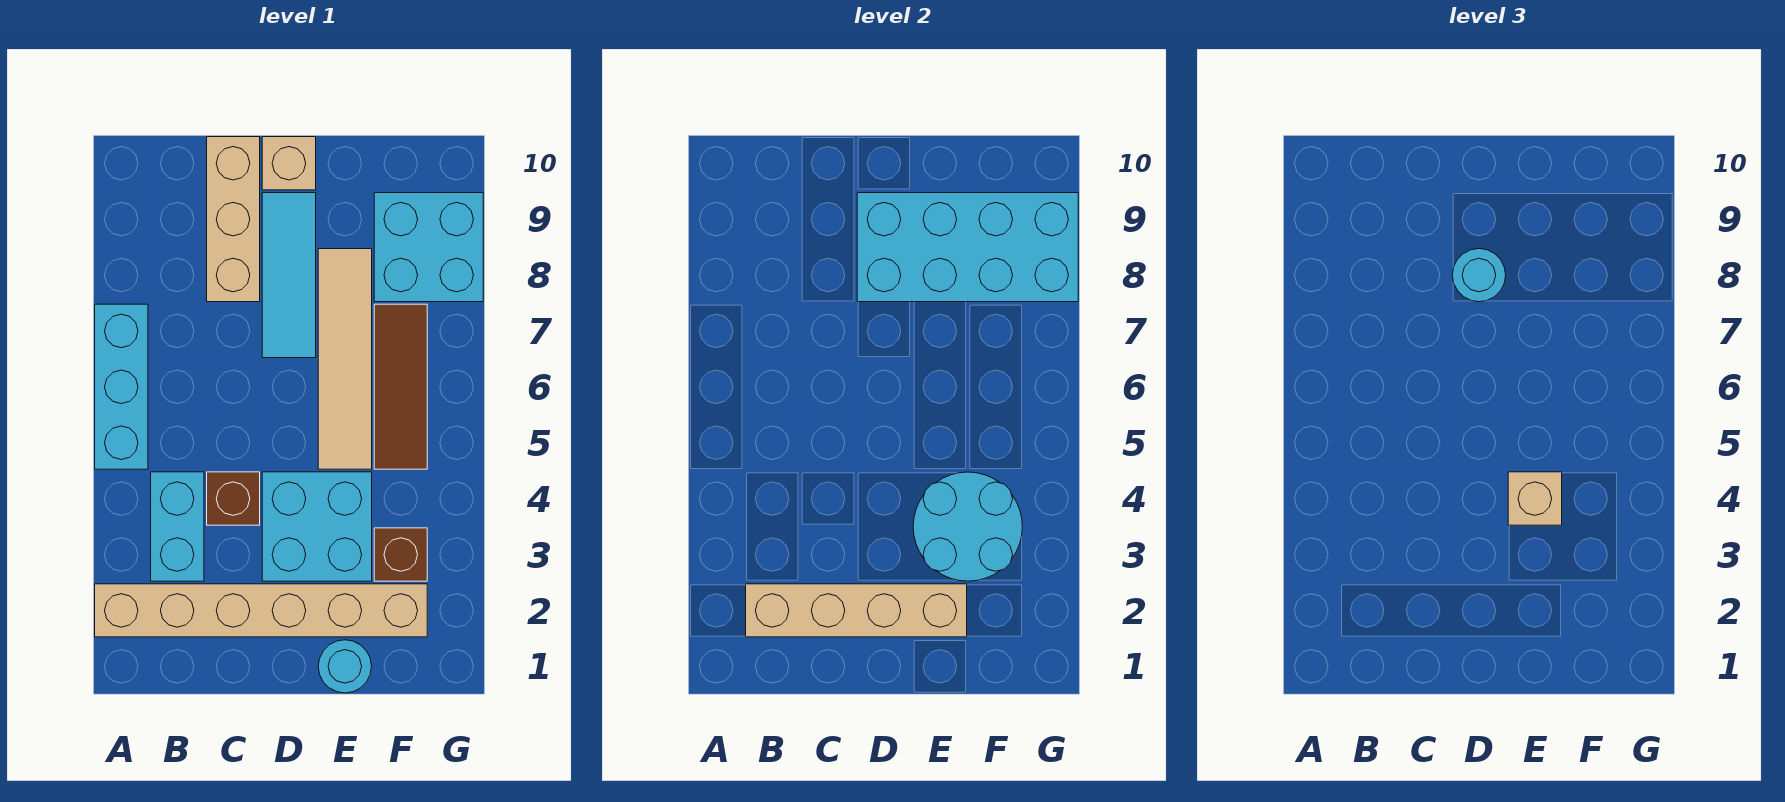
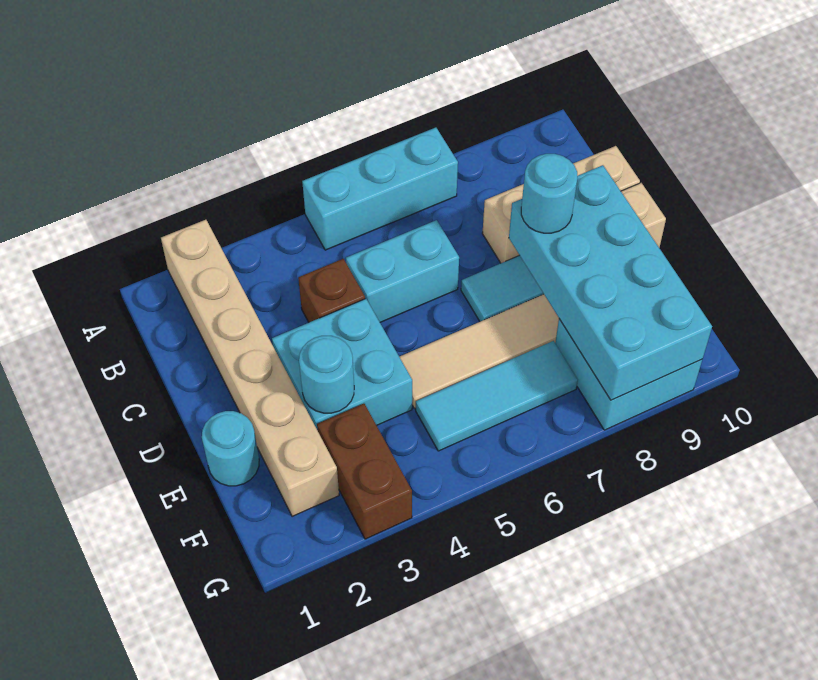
tan brick B2:E2 level 2 -> none
cyan brick B3:B4 level 1 -> cyan brick C5:C6 level 1
cyan round brick E3:F4 level 2 -> cyan round brick E3 level 2
tan brick E4 level 3 -> none
brown brick F3 level 1 -> brown brick F3:G3 level 1
brown tile F5:F7 level 1 -> cyan tile F5:F7 level 1

